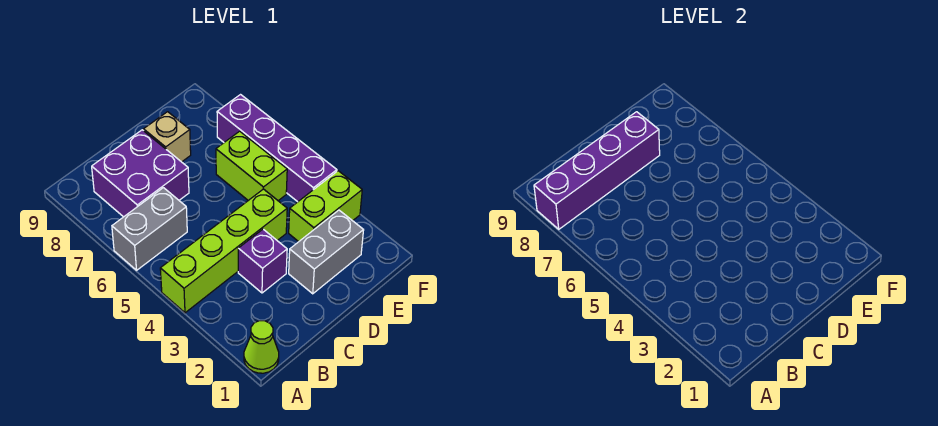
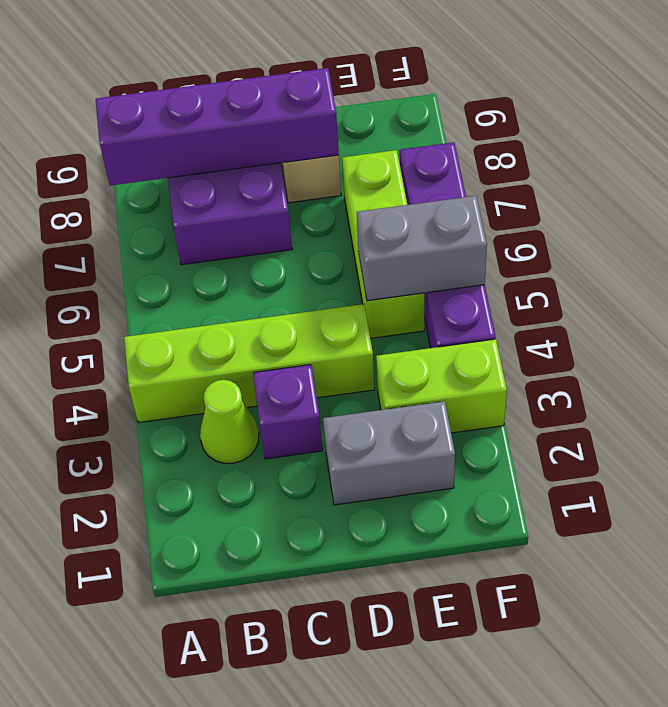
lime cone A1 level 1 -> lime cone B3 level 1
grey brick A6:B6 level 1 -> grey brick E5:F5 level 2
lime brick E5:E6 level 1 -> lime brick E5:E7 level 1

